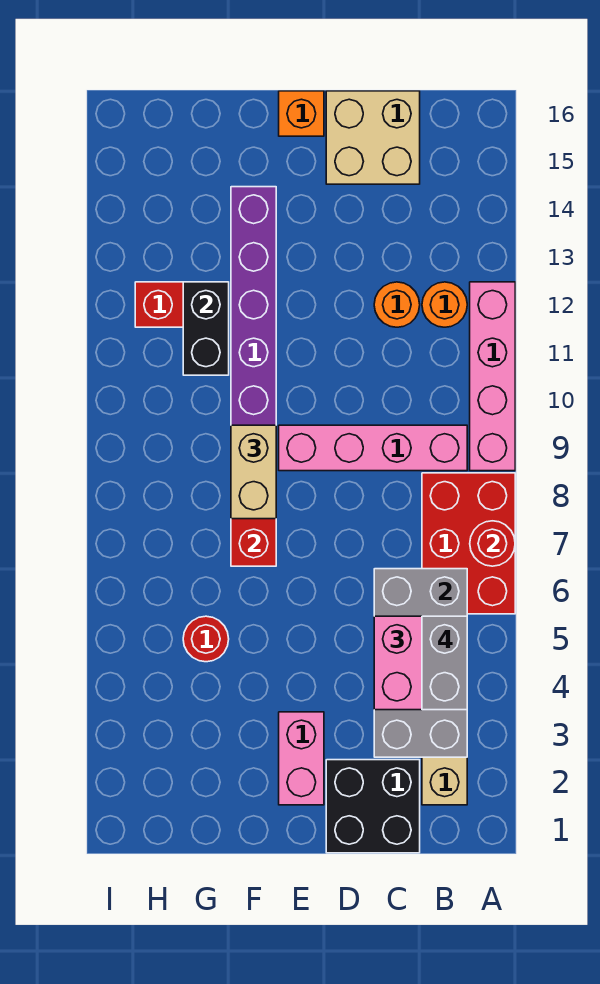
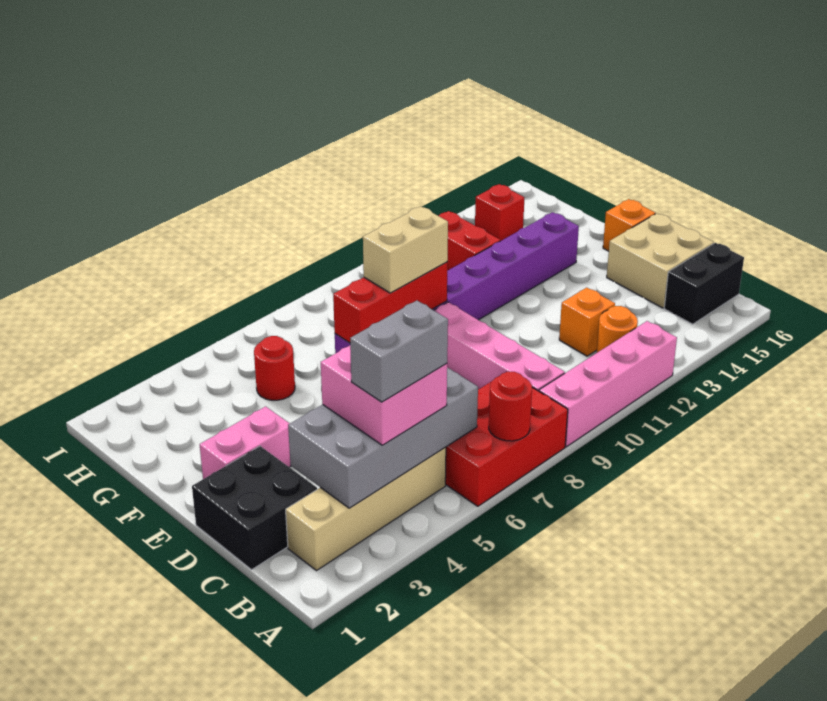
orange round brick C12 level 1 -> orange brick C12 level 1
black brick G11:G12 level 2 -> black brick B15:B16 level 1
none -> red brick H14 level 1

